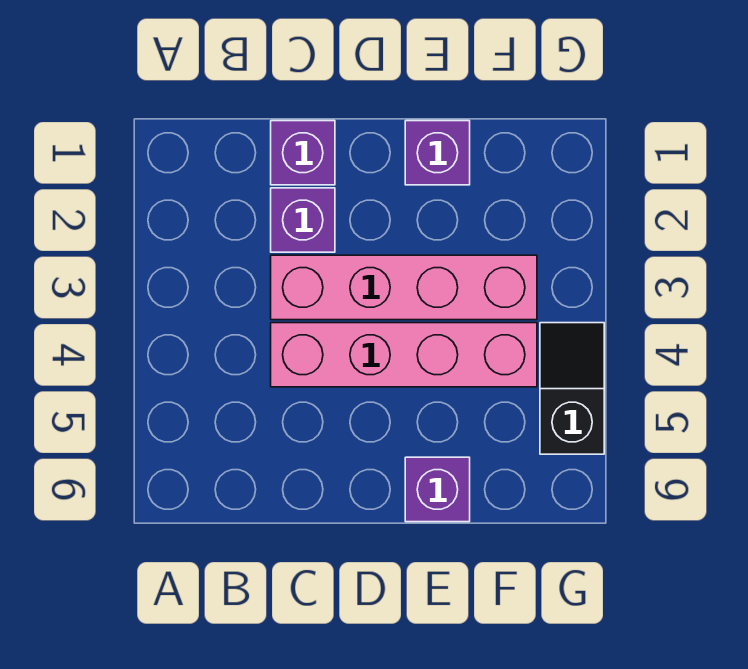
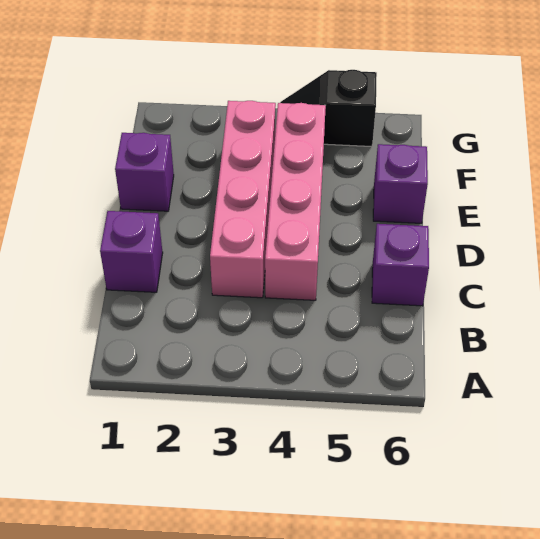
purple brick C2 level 1 -> purple brick C6 level 1

